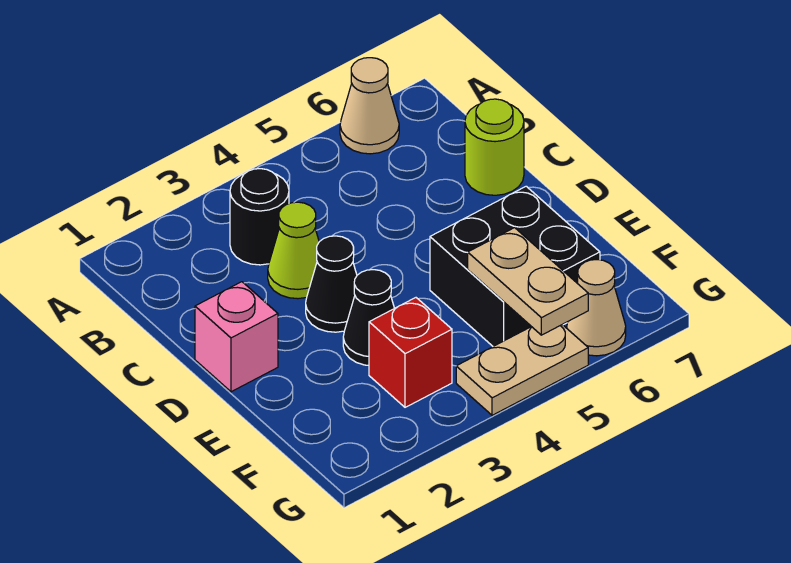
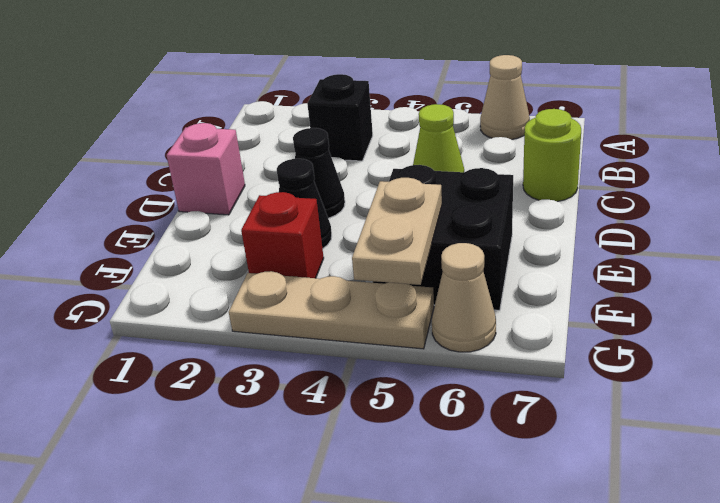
black round brick B3 level 1 -> black brick B3 level 1
lime cone C3 level 1 -> lime cone C5 level 1
tan plate G4:G5 level 1 -> tan plate G3:G5 level 1

